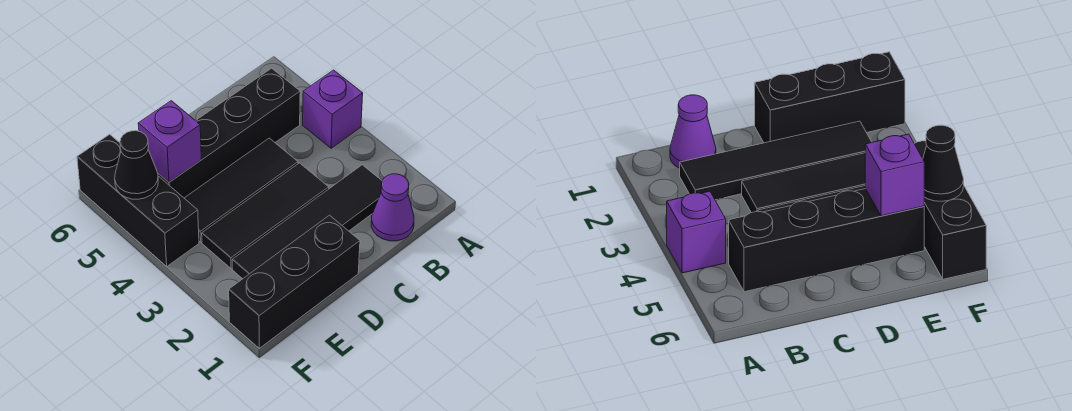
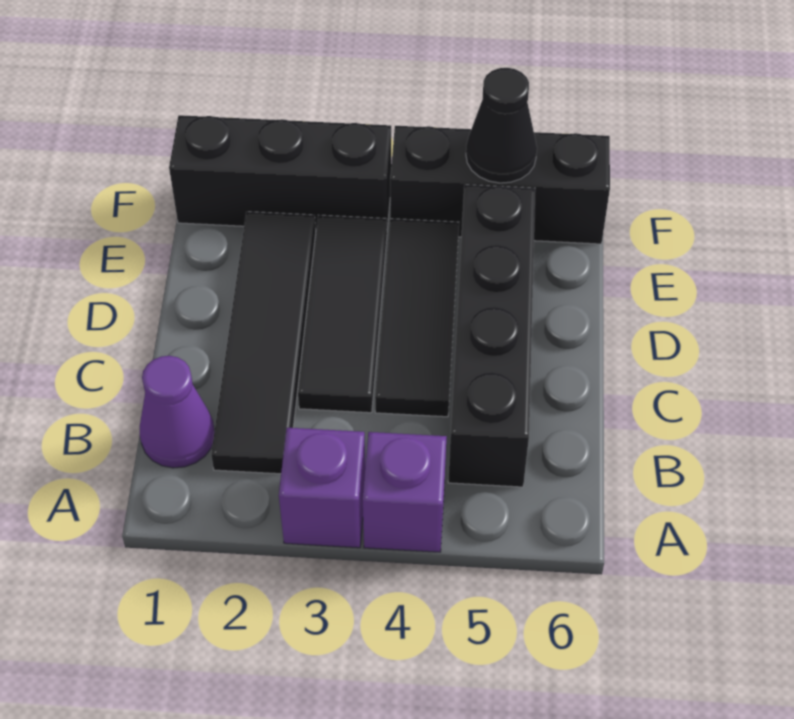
black brick D1:F1 level 1 -> black brick F1:F3 level 1
purple brick E5 level 2 -> purple brick A3 level 1

